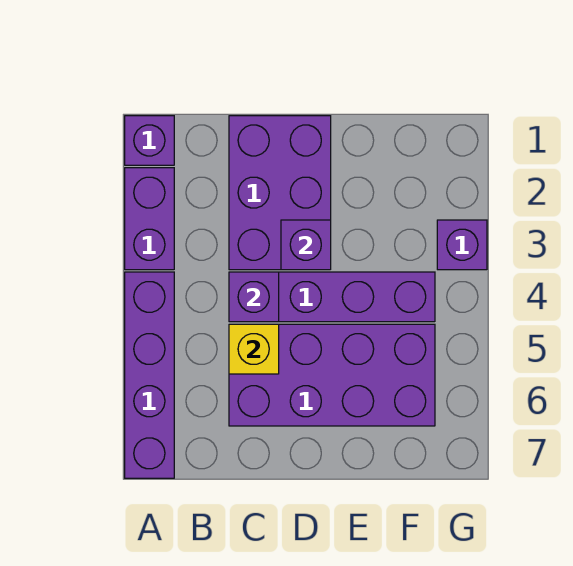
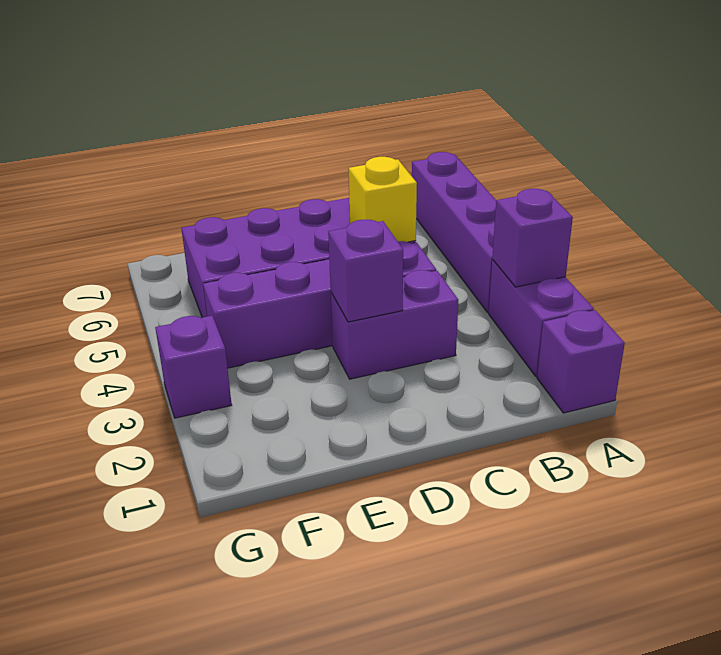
purple brick C1:D3 level 1 -> purple brick C3:D3 level 1
purple brick C4 level 2 -> purple brick A3 level 2

